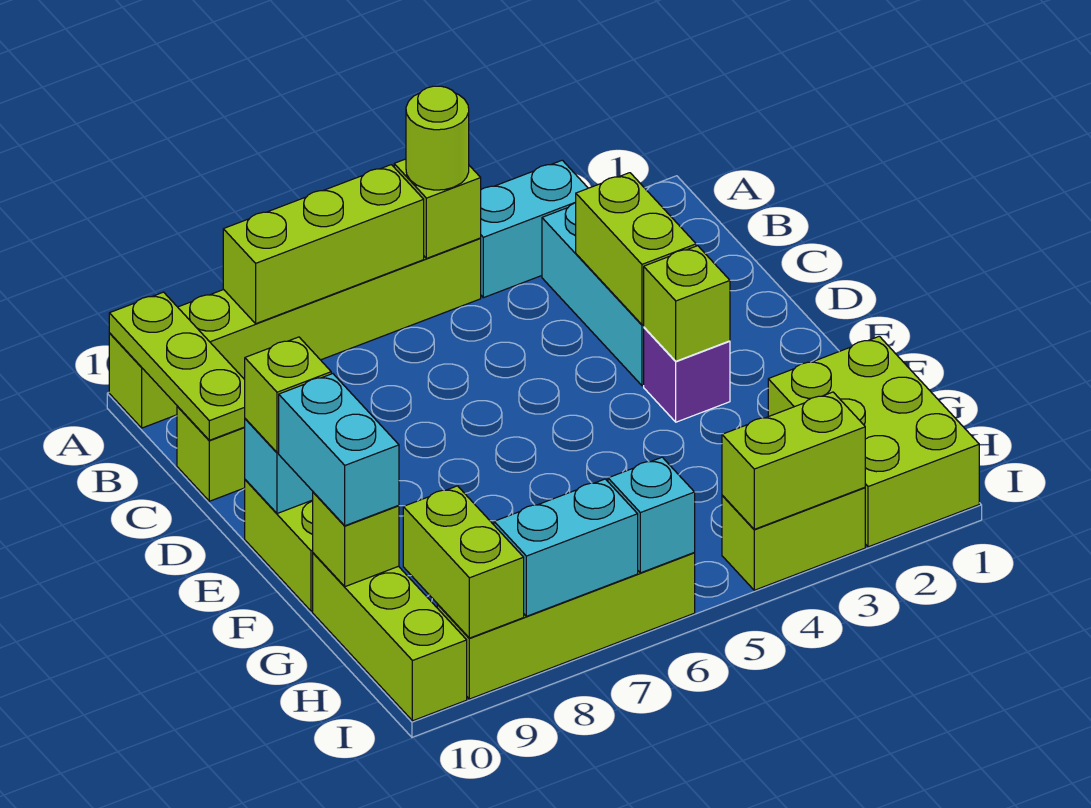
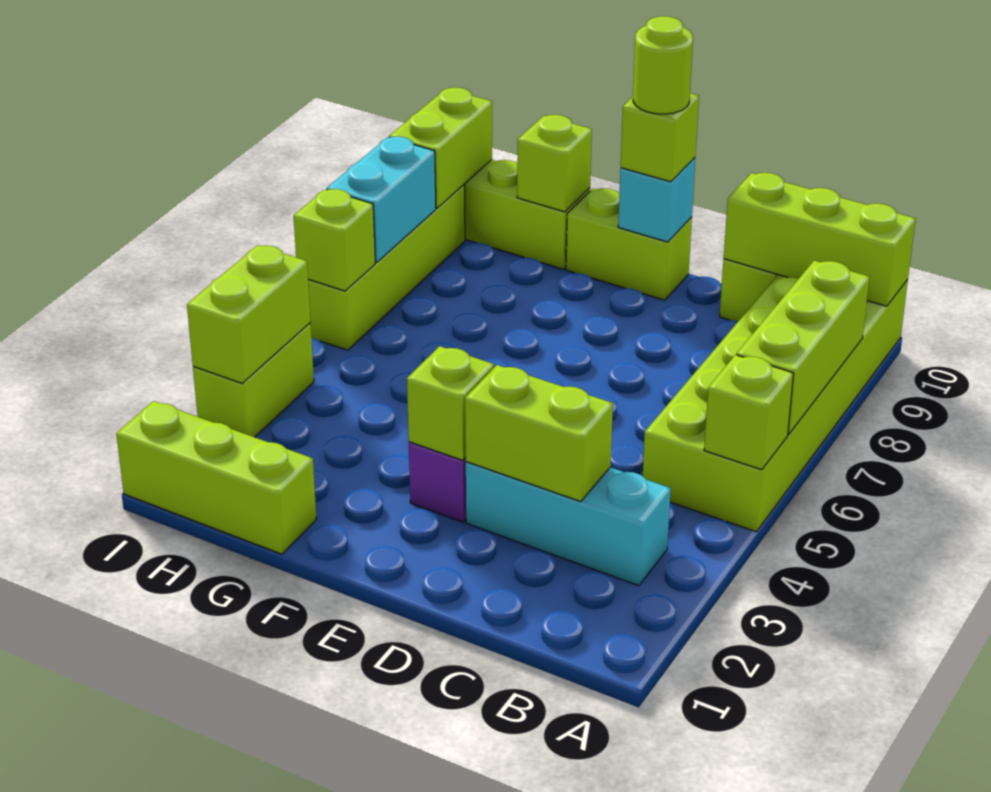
cyan brick A3:A4 level 1 -> none
lime brick A5:A10 level 1 -> lime brick A5:B10 level 1
lime round brick A5 level 3 -> lime round brick E10 level 4
lime plate A10:C10 level 2 -> lime brick A10:C10 level 2
cyan brick F10:G10 level 3 -> none
lime brick G1:I2 level 1 -> lime brick G1:I1 level 1
lime brick H9:I9 level 2 -> lime brick I9:I10 level 2
cyan brick I6 level 2 -> lime brick I6 level 2

